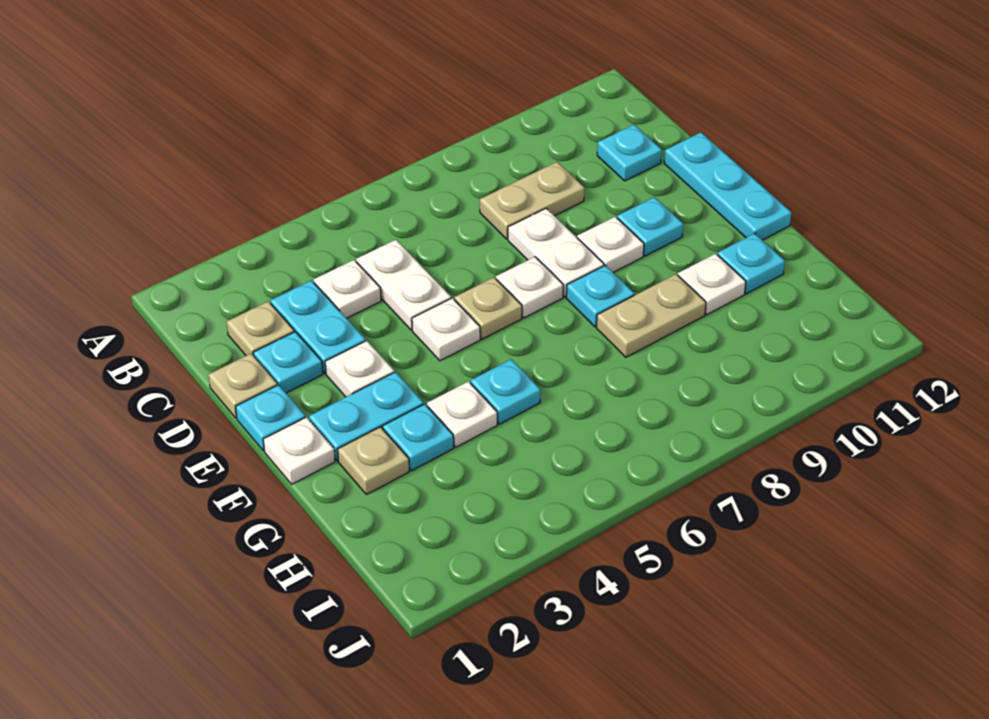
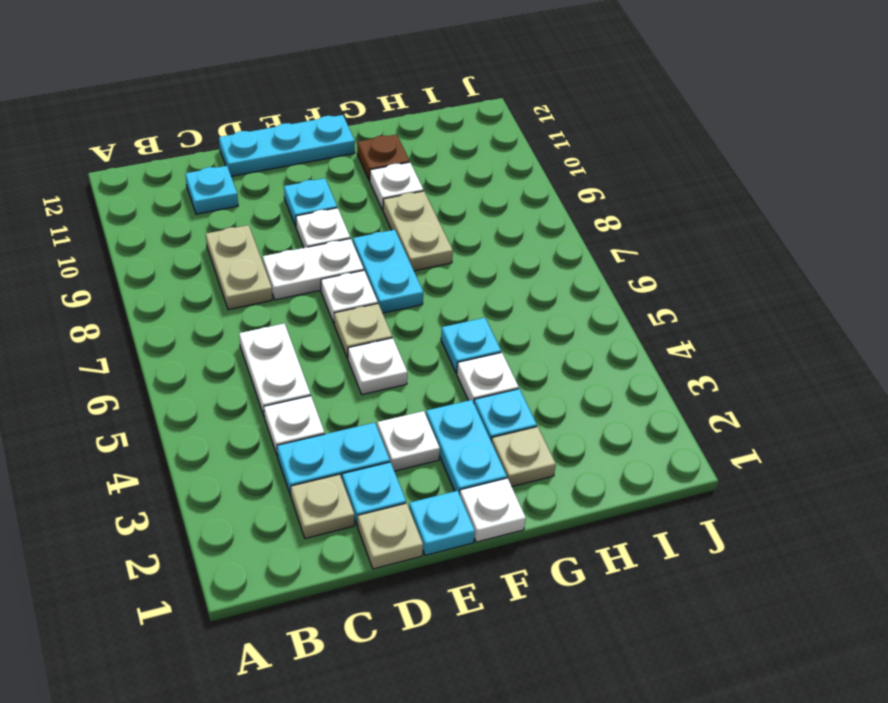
white plate C5:D5 level 1 -> white plate C5:C6 level 1
cyan plate F8 level 1 -> cyan plate F7:F8 level 1
cyan plate G11 level 1 -> brown plate G11 level 1

